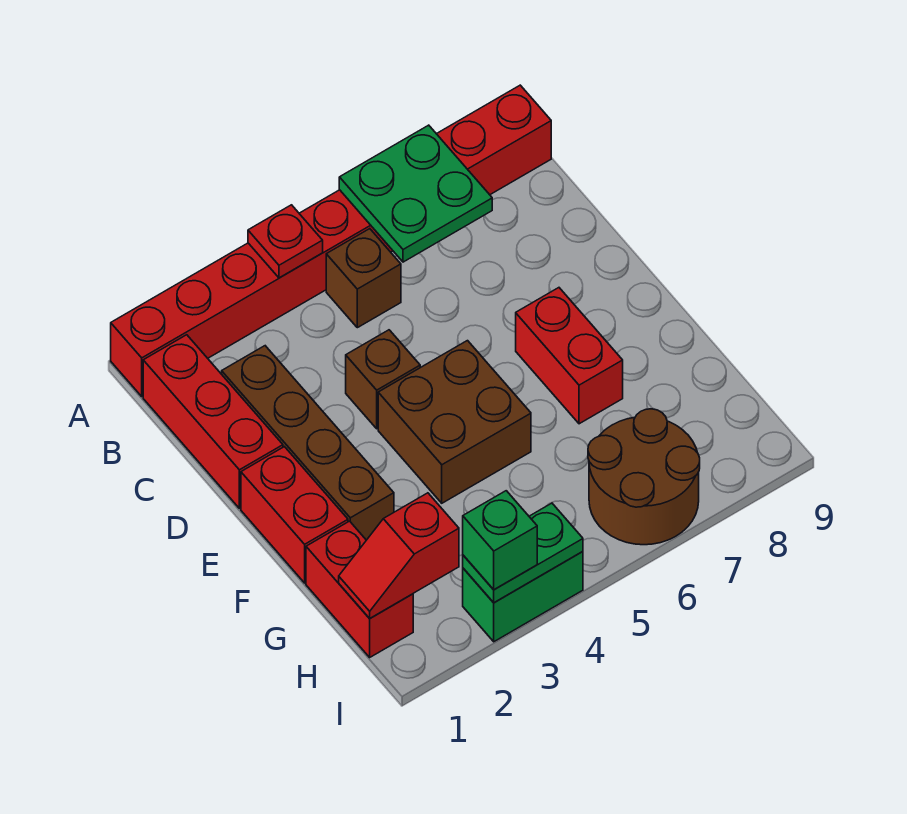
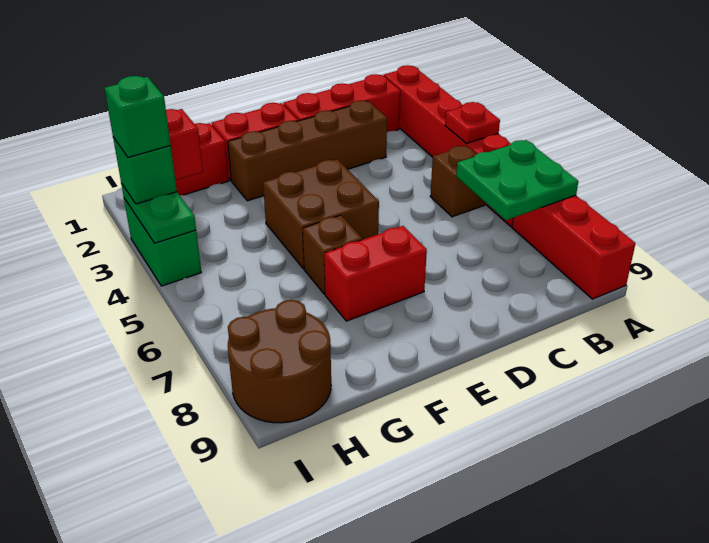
brown brick D4 level 1 -> brown brick F6 level 1
brown round brick H6:I7 level 1 -> brown round brick H8:I9 level 1
none -> green brick I3 level 4

